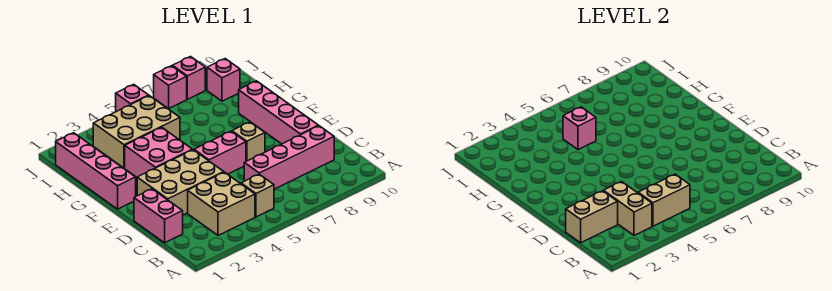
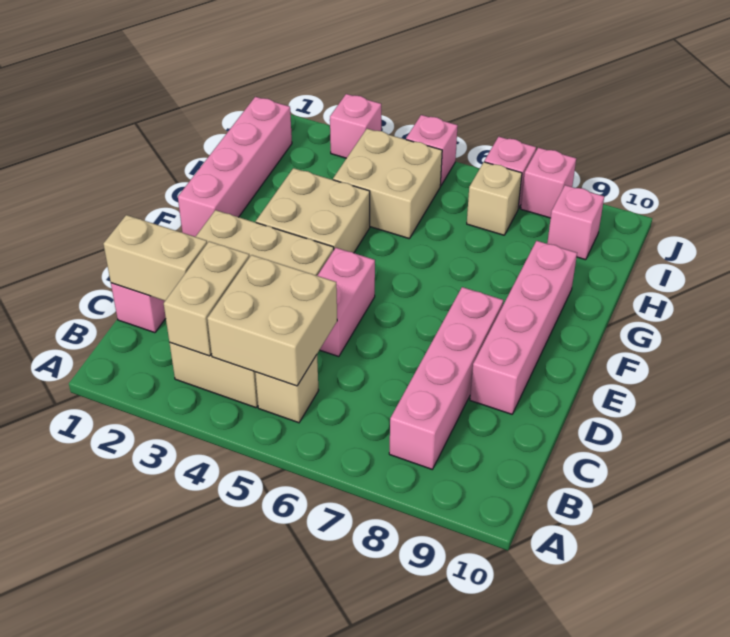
tan brick B4:B5 level 2 -> tan brick B4:C5 level 2
pink brick C6:C9 level 1 -> pink brick B8:E8 level 1
pink brick E5:E6 level 1 -> pink brick D5:E5 level 1
tan brick E7 level 1 -> tan brick I7 level 1
pink brick F3:G4 level 1 -> tan brick F3:G4 level 1
tan brick H3:I5 level 1 -> tan brick H4:I5 level 1
pink brick H5 level 2 -> pink brick J3 level 1

